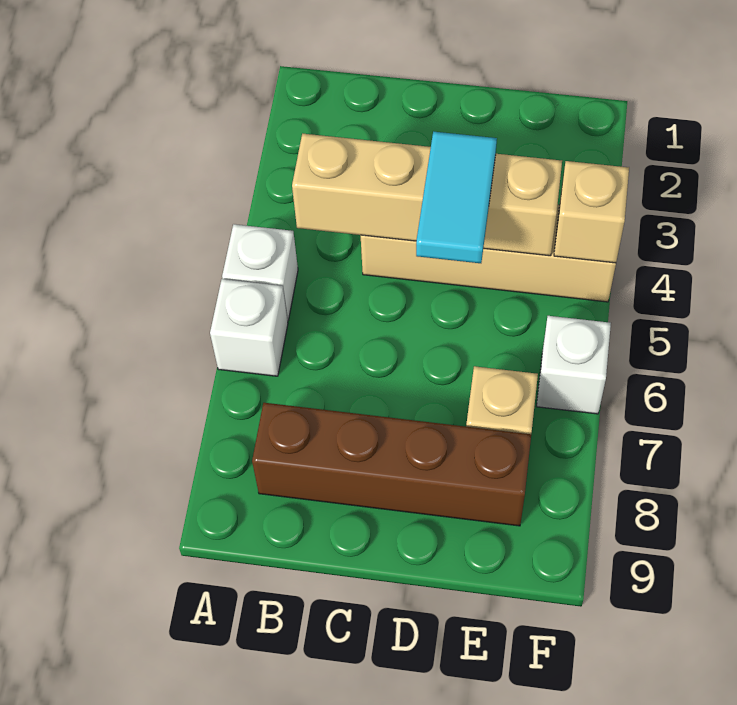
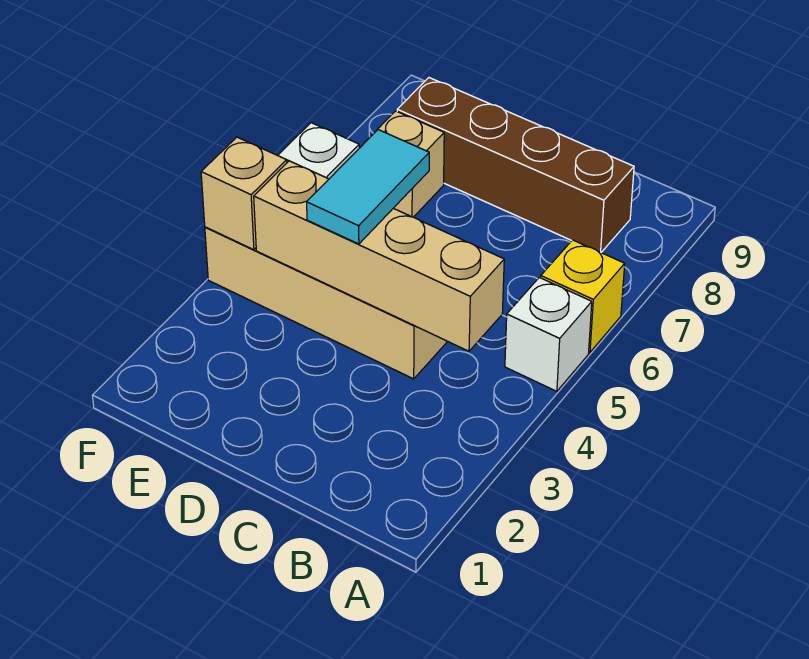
white brick A6 level 1 -> yellow brick A6 level 1

